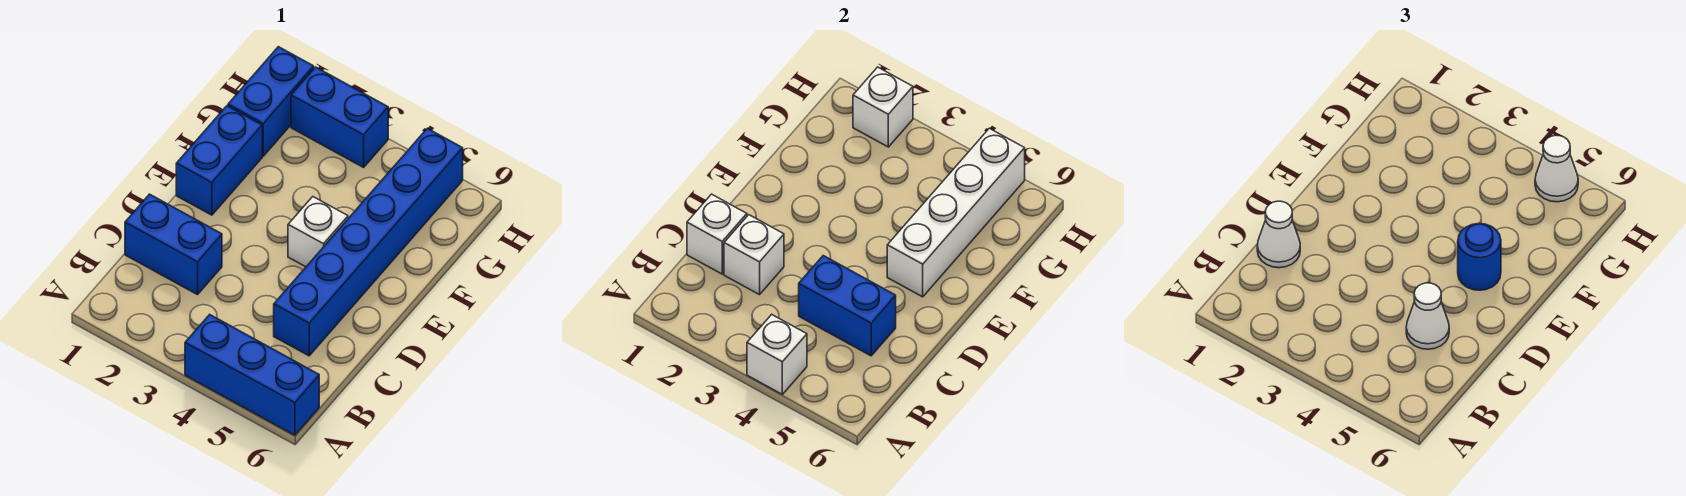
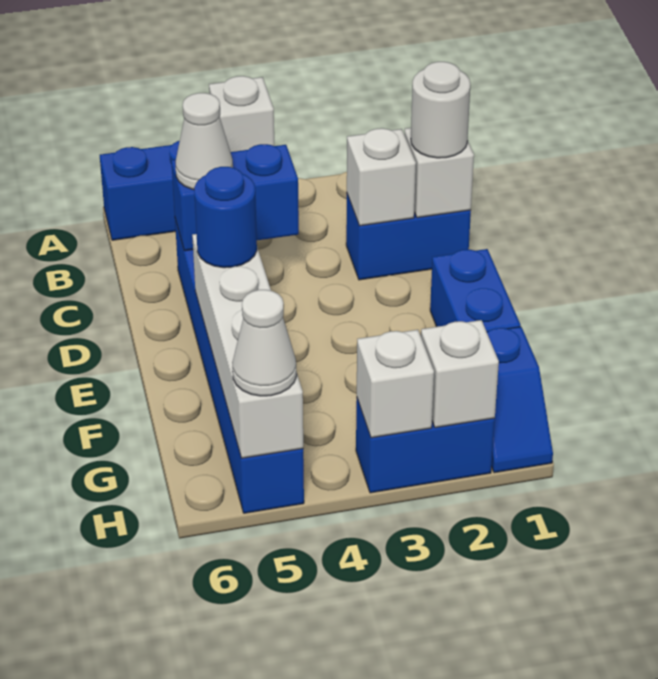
white cone C1 level 3 -> white round brick C1 level 3
white brick E4 level 1 -> white brick H3 level 2
blue brick G1:H1 level 1 -> blue slope G1:H1 level 1 top G

